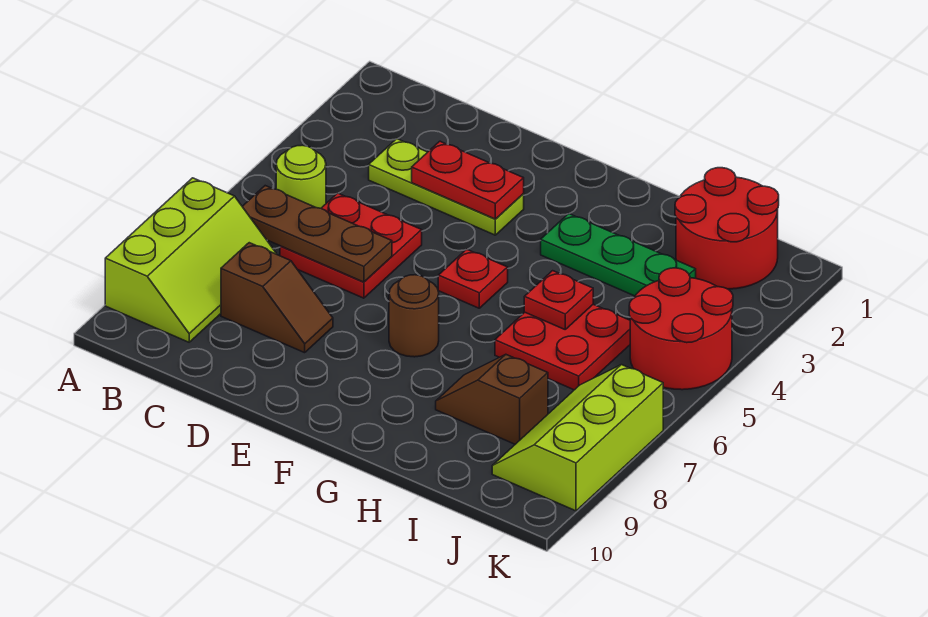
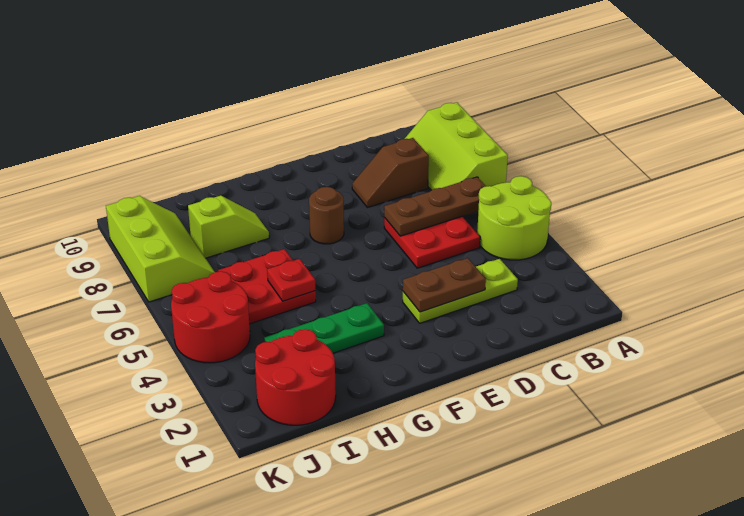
lime round brick B5 level 1 -> lime round brick A4:B5 level 1
red plate D3:E3 level 2 -> brown plate D3:E3 level 2
red plate F5 level 1 -> none
brown slope H8:I8 level 1 top I -> lime slope H8:I8 level 1 top I

